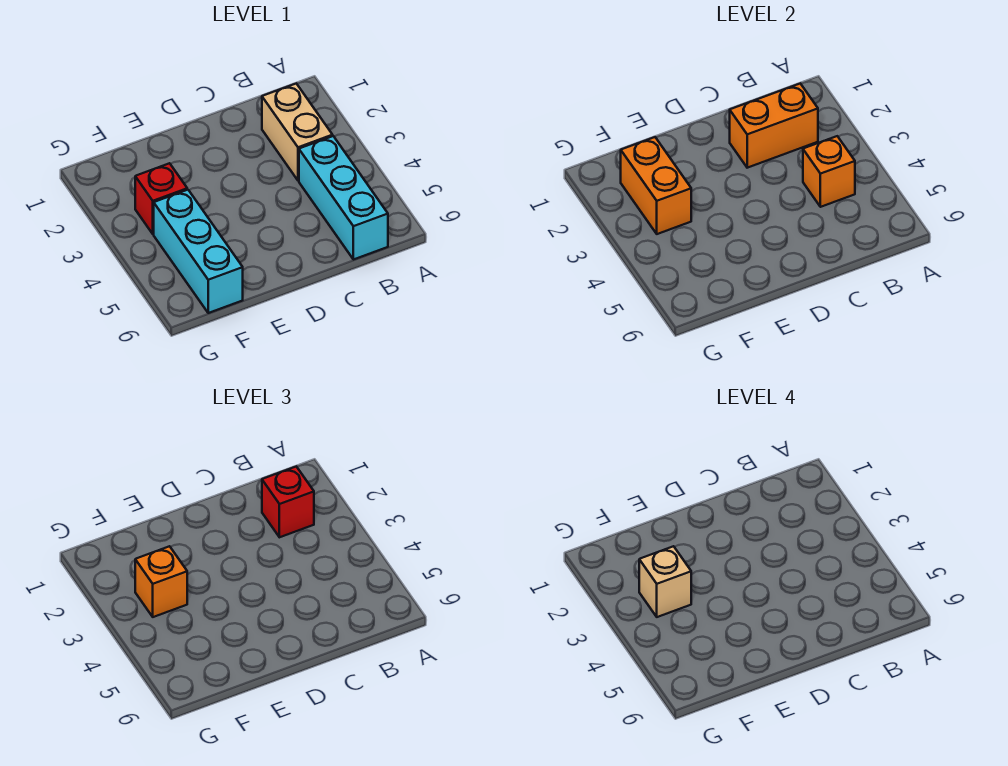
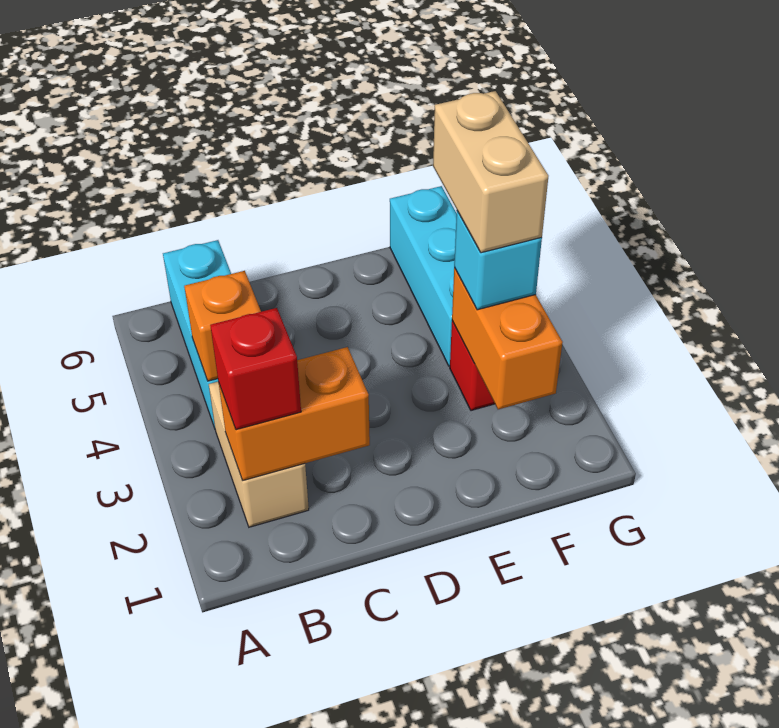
orange brick F3 level 3 -> cyan brick F3 level 3
tan brick F3 level 4 -> tan brick F3:F4 level 4

